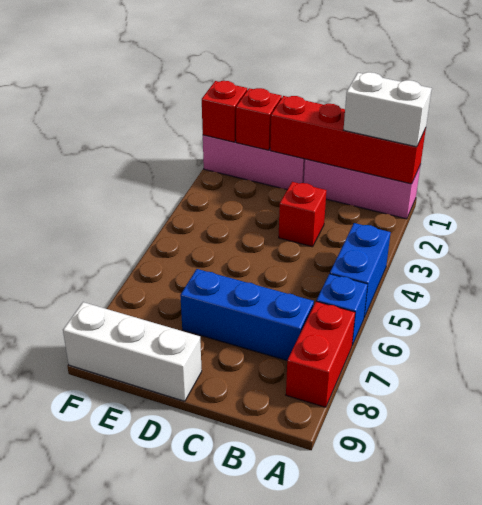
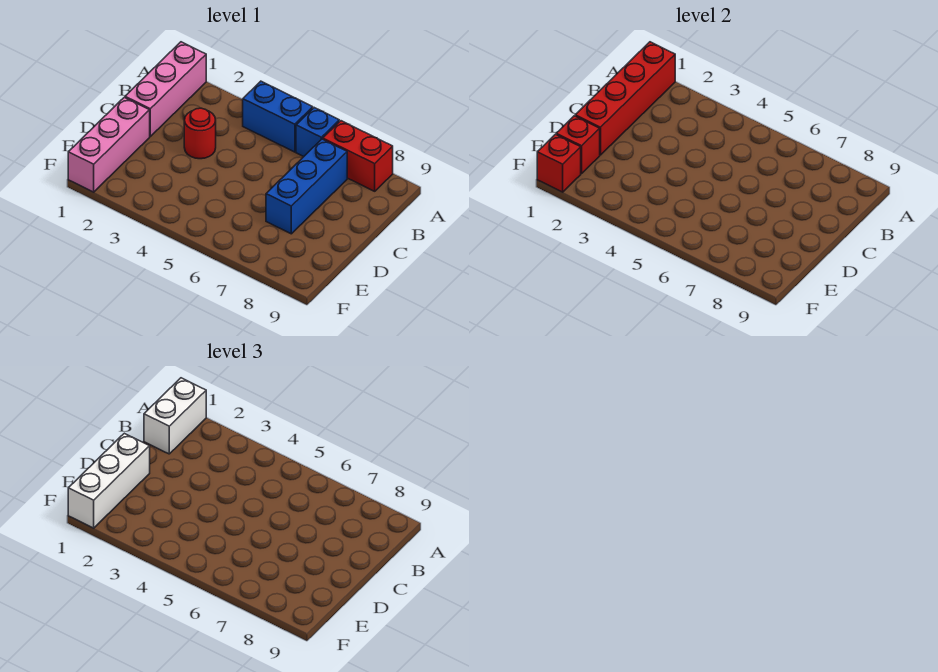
red brick C3 level 1 -> red round brick C3 level 1
white brick D9:F9 level 1 -> white brick D1:F1 level 3

